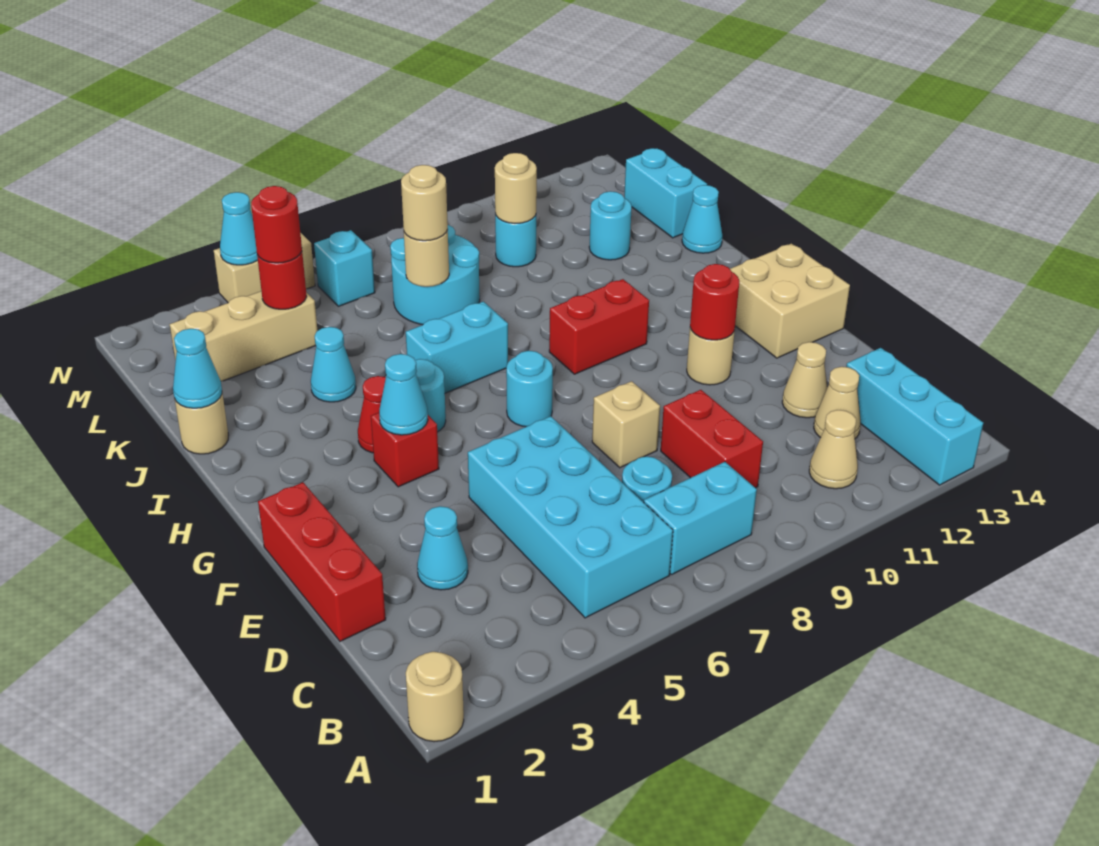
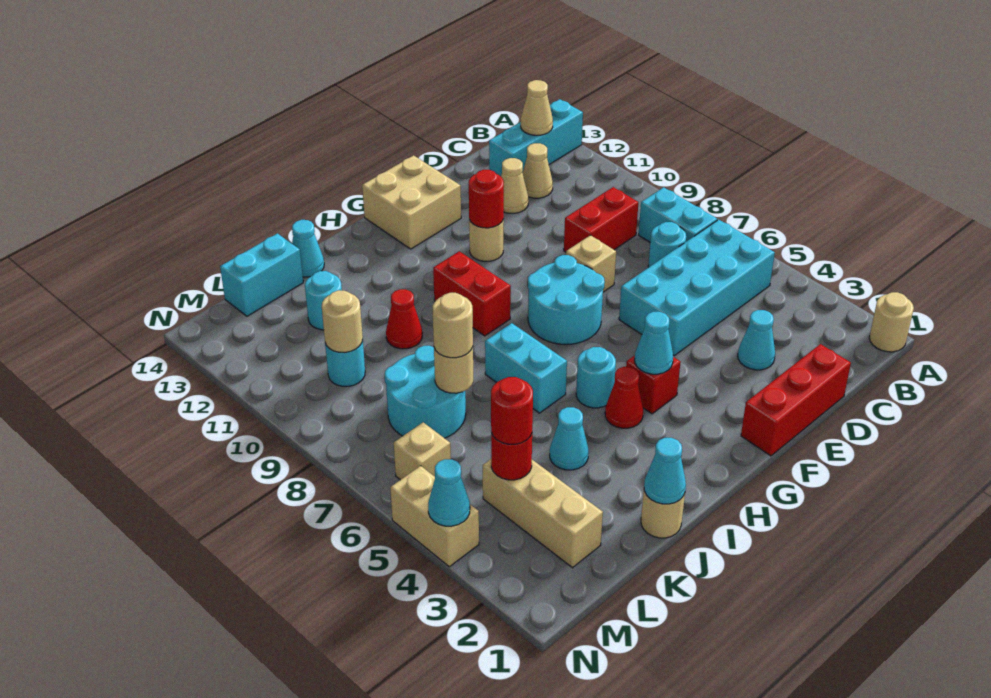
tan cone B11 level 1 -> tan cone B13 level 2
cyan round brick G7 level 1 -> cyan round brick F7:G8 level 1
none -> red cone J10 level 1
cyan brick M6 level 1 -> tan brick M6 level 1

